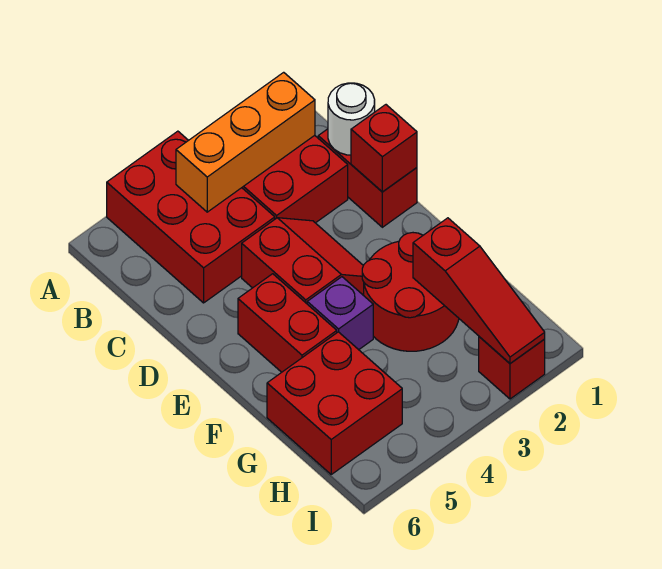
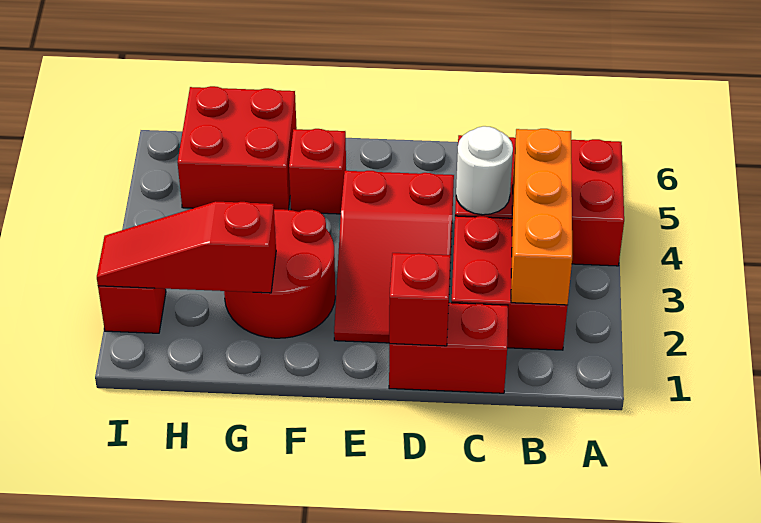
white round brick C1 level 2 -> white round brick C4 level 2
red slope D3:E4 level 1 top 4 -> red slope D2:E4 level 1 top 4
red brick E5:F5 level 1 -> red brick F5 level 1
purple brick F4 level 1 -> none

